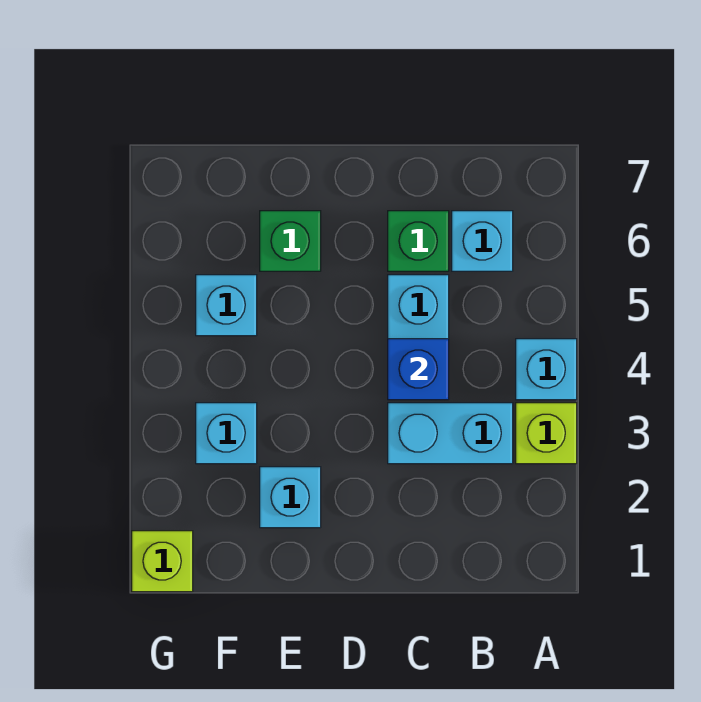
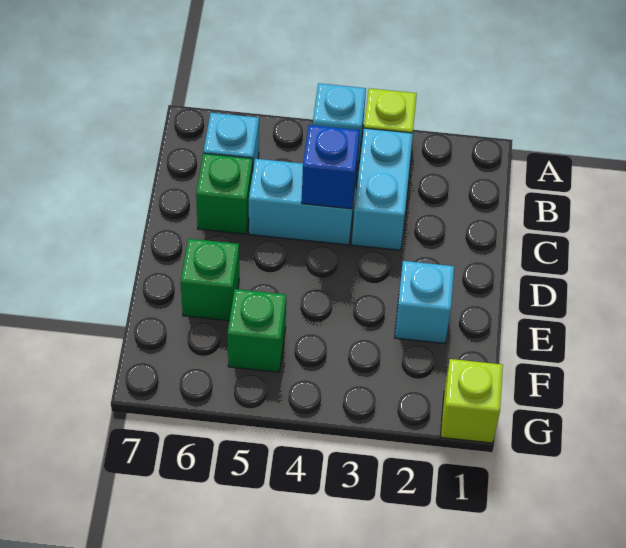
cyan brick F3 level 1 -> none
cyan brick F5 level 1 -> green brick F5 level 1

